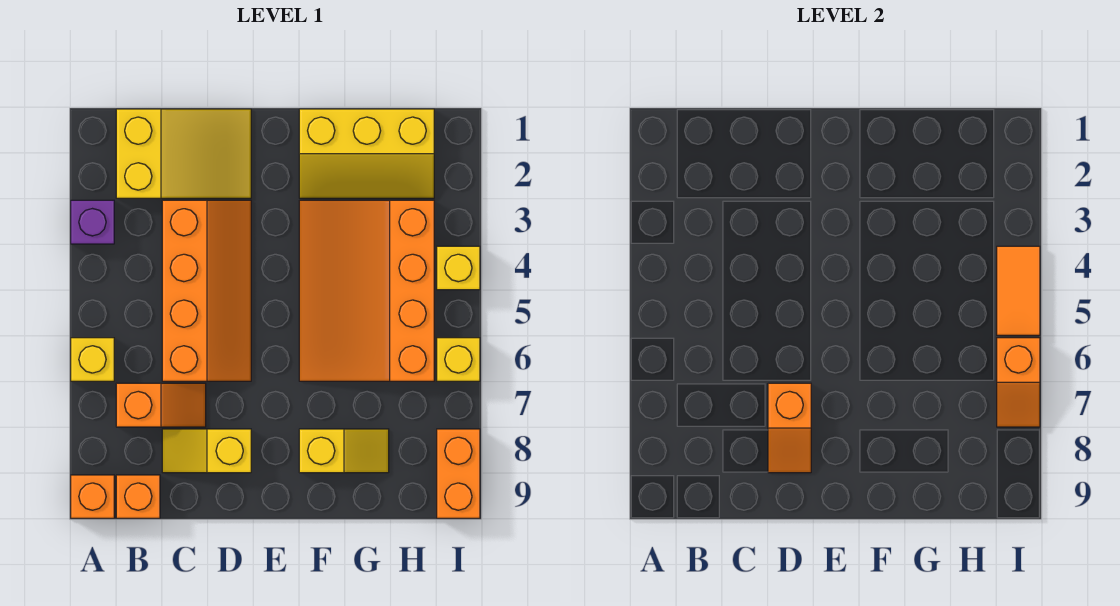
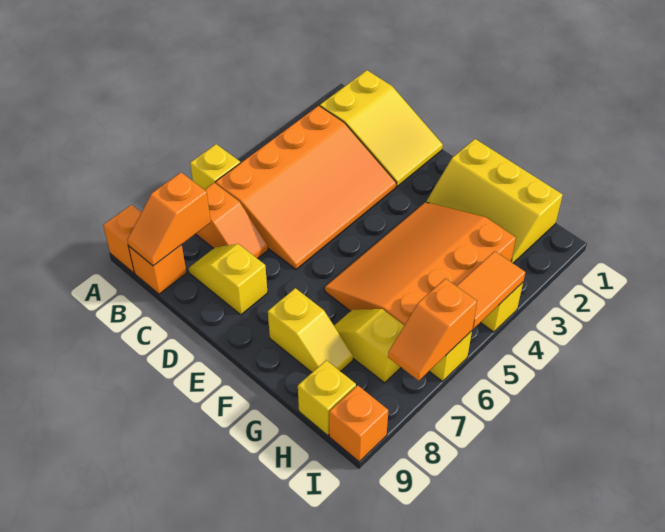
purple brick A3 level 1 -> none
orange slope C3:D6 level 1 top C -> orange slope B3:D6 level 1 top B
orange slope D7:D8 level 2 top 7 -> orange slope B8:B9 level 2 top 8
none -> yellow slope G7:H7 level 1 top H
none -> yellow brick H9 level 1
orange brick I8:I9 level 1 -> orange brick I9 level 1

